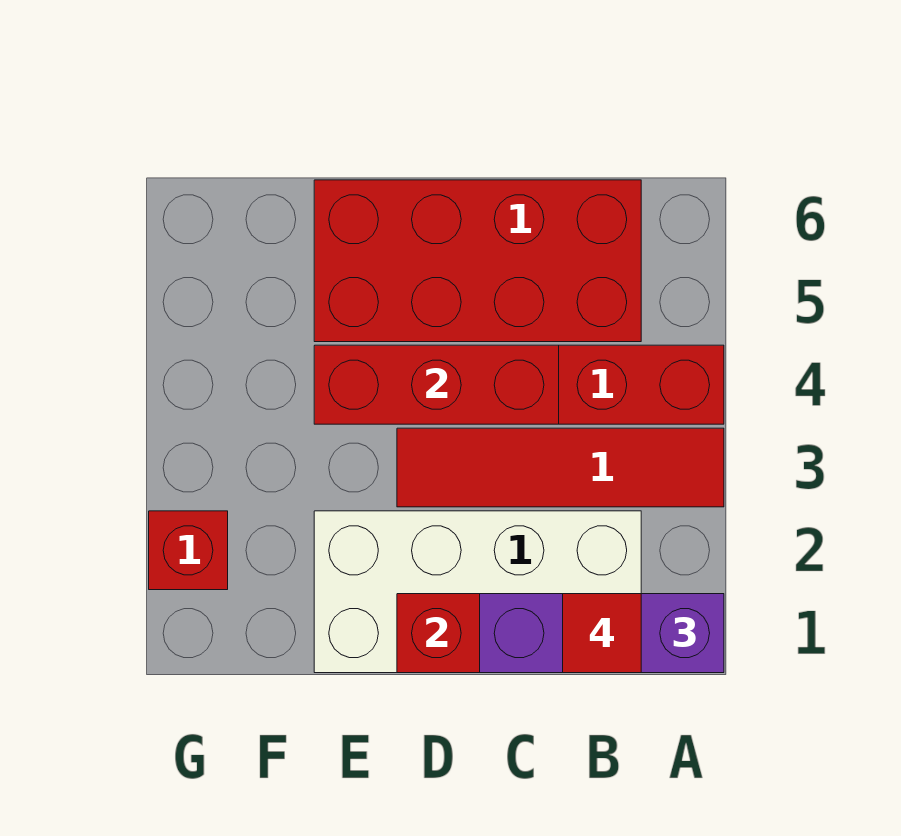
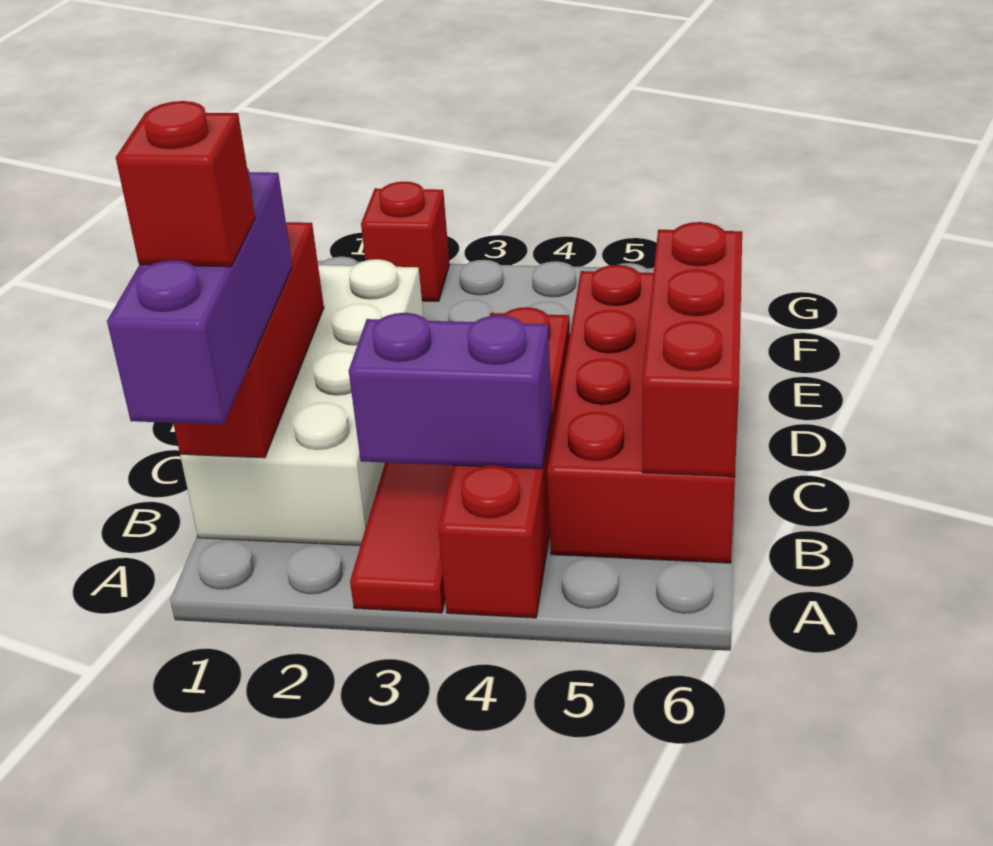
red tile B1 level 4 -> red brick B1 level 4
none -> purple brick B3:B4 level 2
red brick C4:E4 level 2 -> red brick B6:D6 level 2

